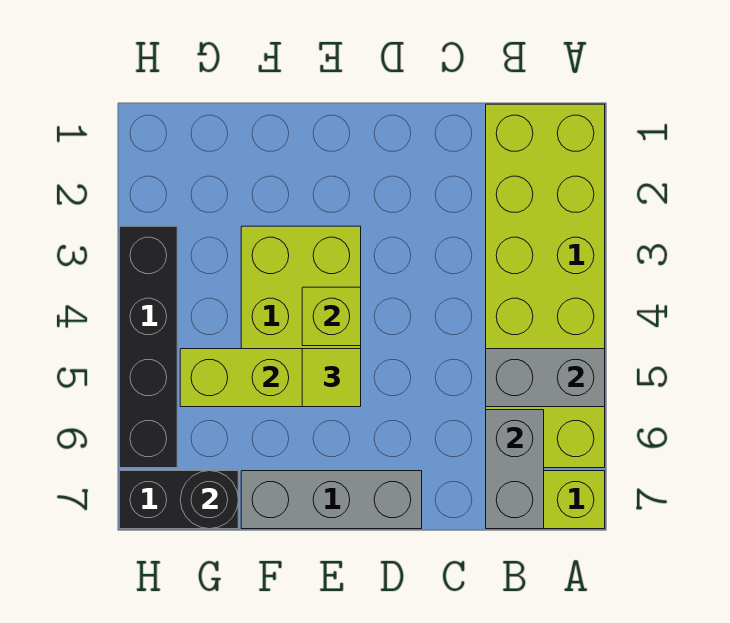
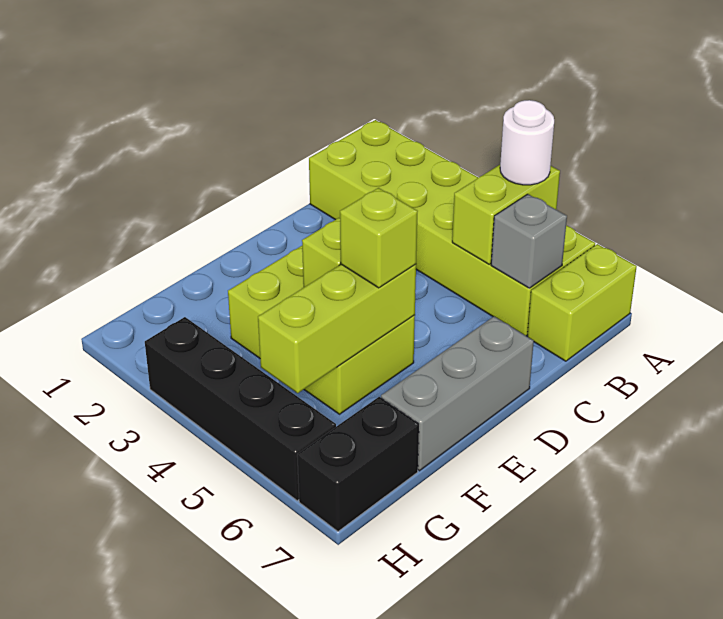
grey brick A5:B5 level 2 -> lime brick A5:B5 level 2
none -> white round brick A5 level 3
grey brick B6:B7 level 2 -> grey brick B6 level 2
lime tile E5 level 3 -> lime brick E5 level 3
black round brick G7 level 2 -> none

